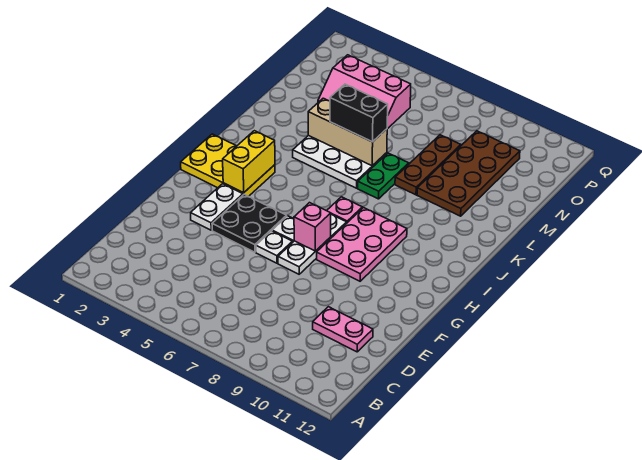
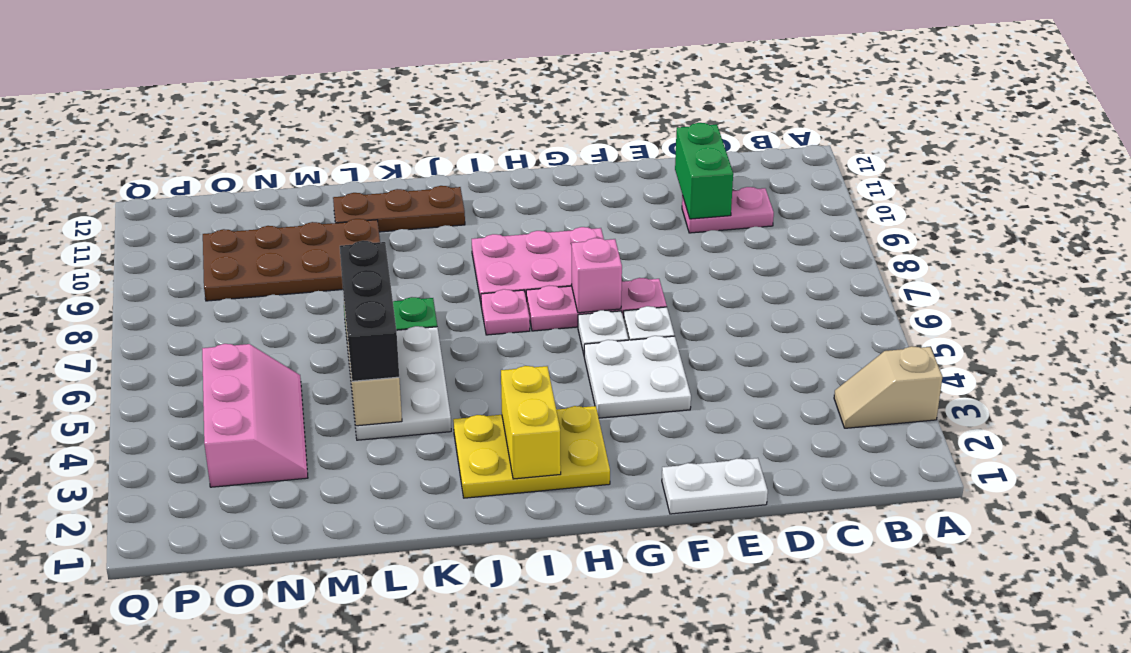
none -> tan slope A3:B3 level 1 top A
pink plate D10:D11 level 1 -> pink plate C10:D10 level 1
none -> green brick D10:D11 level 2
white plate F3:G3 level 1 -> white plate E1:F1 level 1
black plate F4:G5 level 1 -> white plate F4:G5 level 1
white plate F7:H7 level 1 -> pink plate F7:H7 level 1
yellow plate H1:I3 level 1 -> yellow plate H2:J3 level 1
yellow brick H3:I3 level 2 -> yellow brick I2:I3 level 2
black brick L5:L6 level 3 -> black brick L4:L6 level 3
brown plate L8:N8 level 1 -> brown plate J11:L11 level 1

